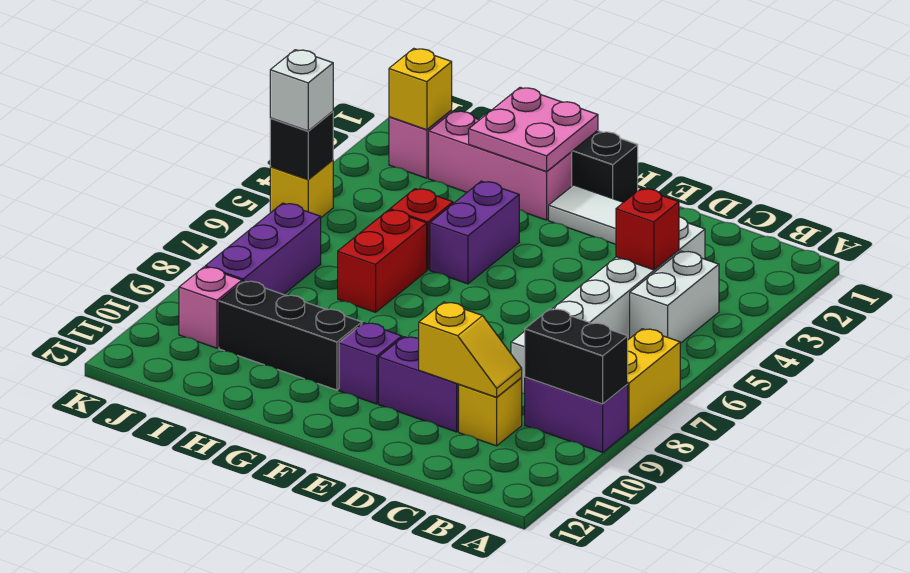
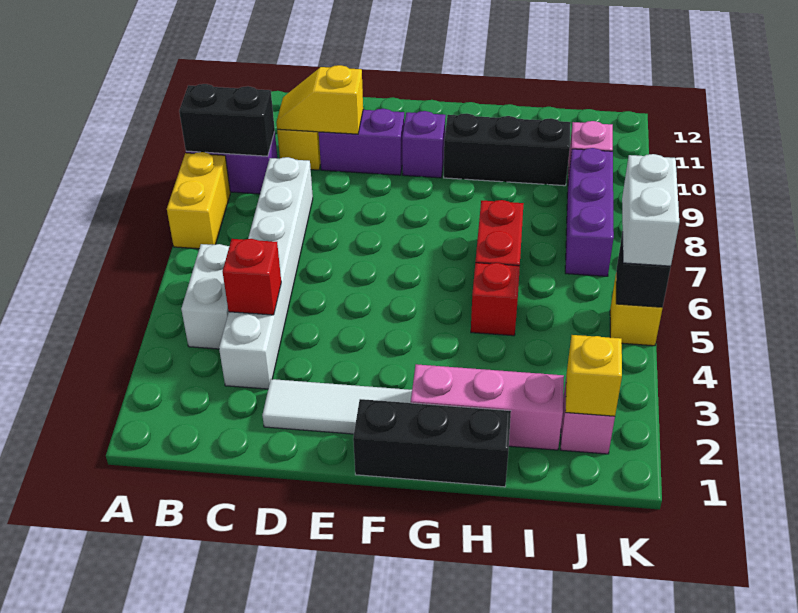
pink plate G1:H2 level 2 -> none
purple brick G4:G5 level 1 -> none
white brick K5 level 3 -> white brick K5:K6 level 3

